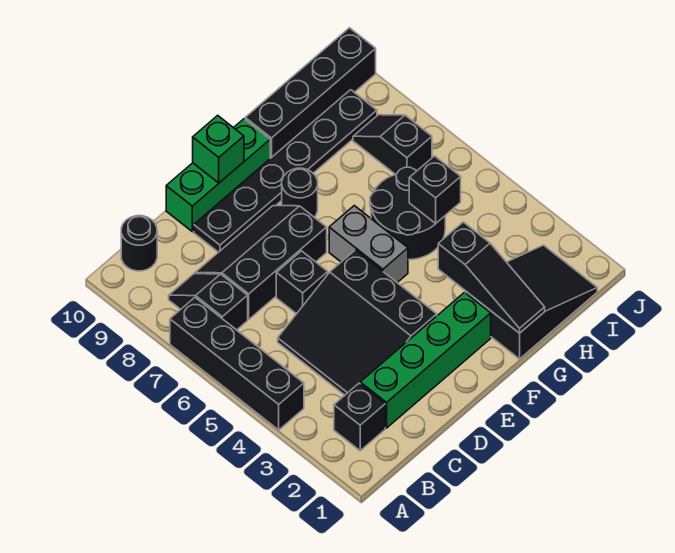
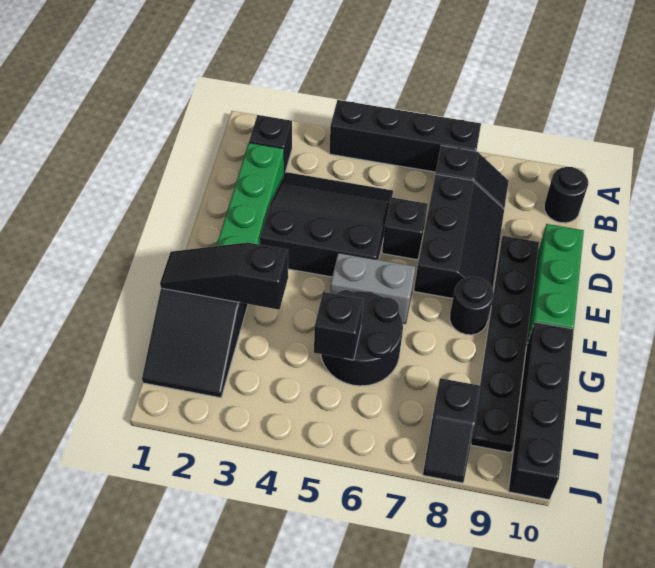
green brick E10 level 2 -> none
black slope I7:I8 level 1 top 7 -> black slope I8:J8 level 1 top I

